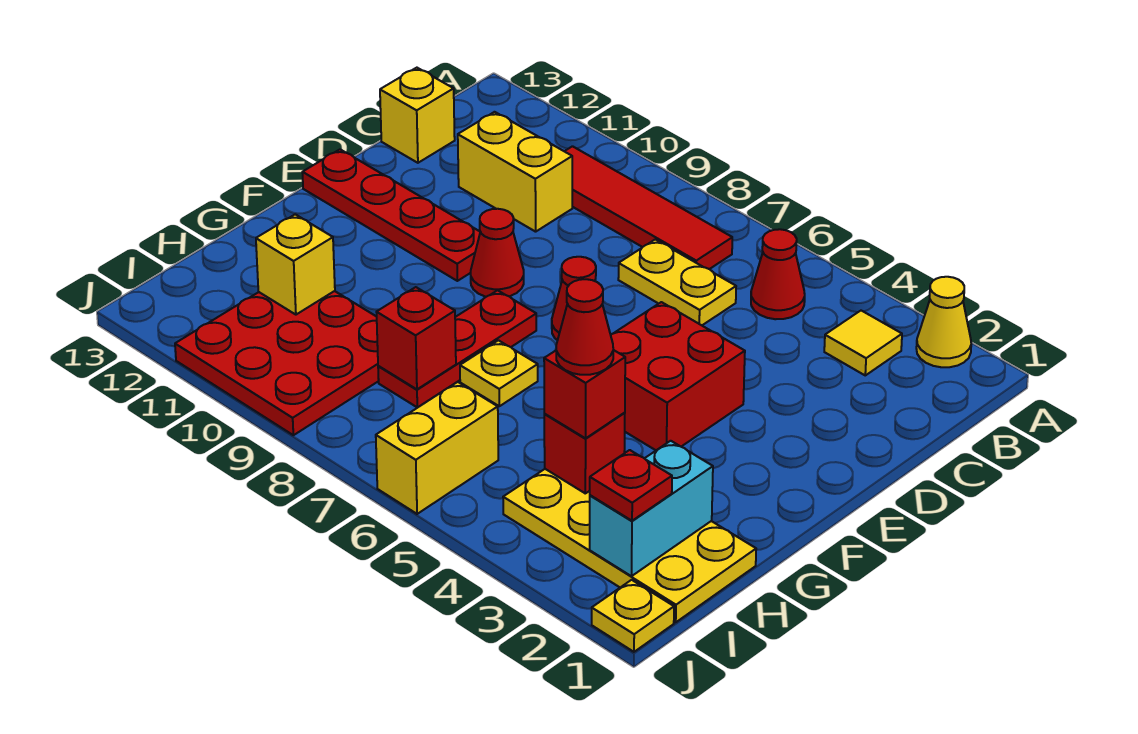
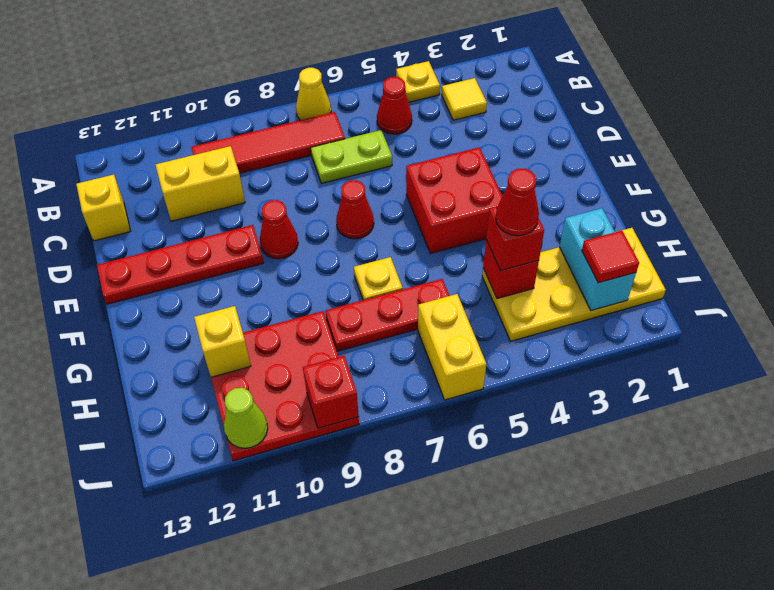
yellow cone A2 level 1 -> yellow cone A7 level 1
yellow plate C6:C7 level 1 -> lime plate C6:C7 level 1
red plate F8:H8 level 1 -> red plate H6:H8 level 1
red brick H8 level 2 -> red brick J9 level 2
red plate I2 level 3 -> red tile I2 level 3
yellow plate J1 level 1 -> yellow plate A4 level 1
none -> lime cone J11 level 2

